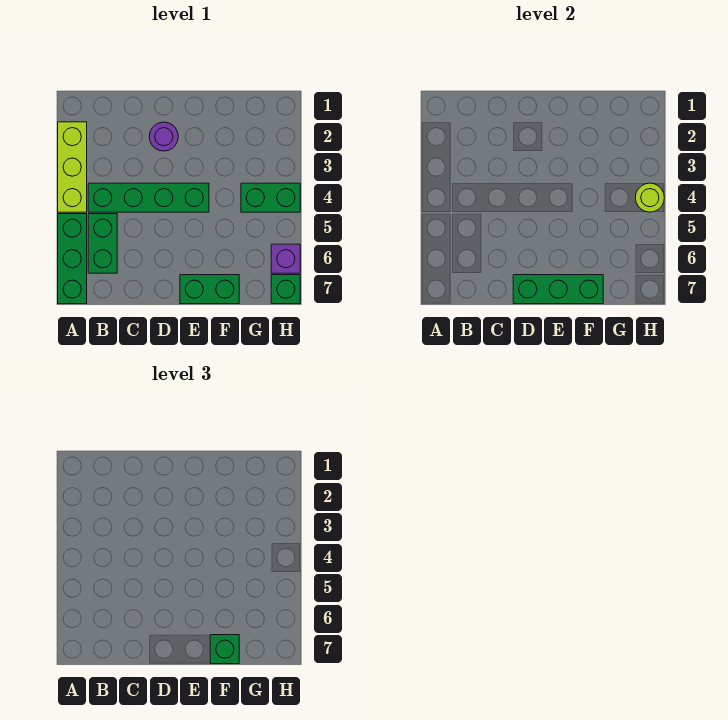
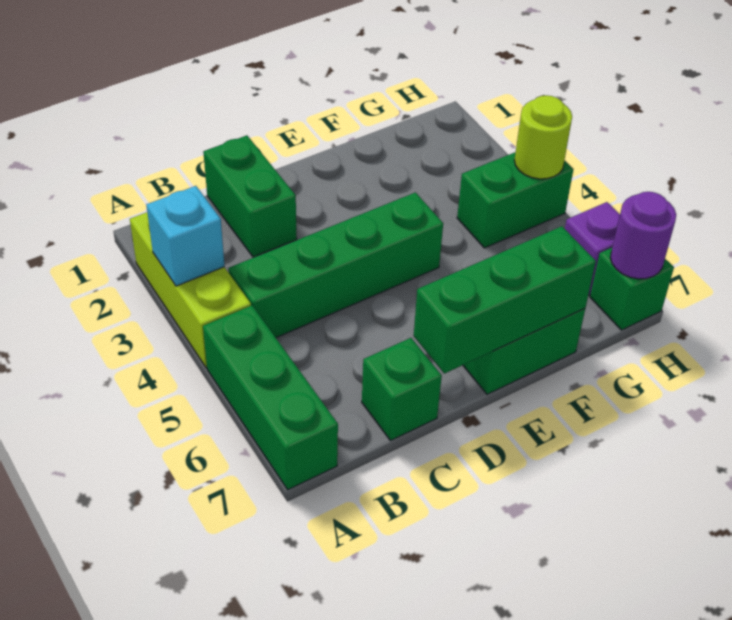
none -> cyan brick A3 level 2
green brick B5:B6 level 1 -> green brick C1:C2 level 1
purple round brick D2 level 1 -> purple round brick H7 level 2
green brick F7 level 3 -> green brick C7 level 1

